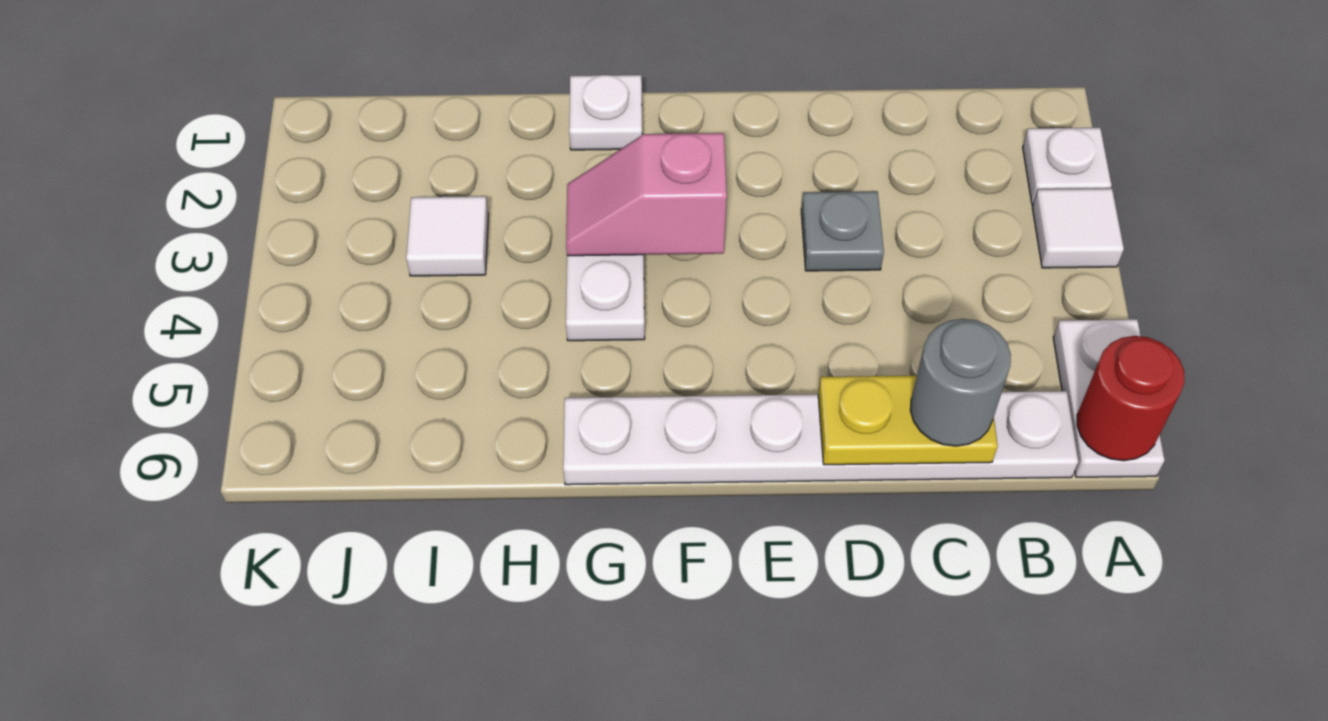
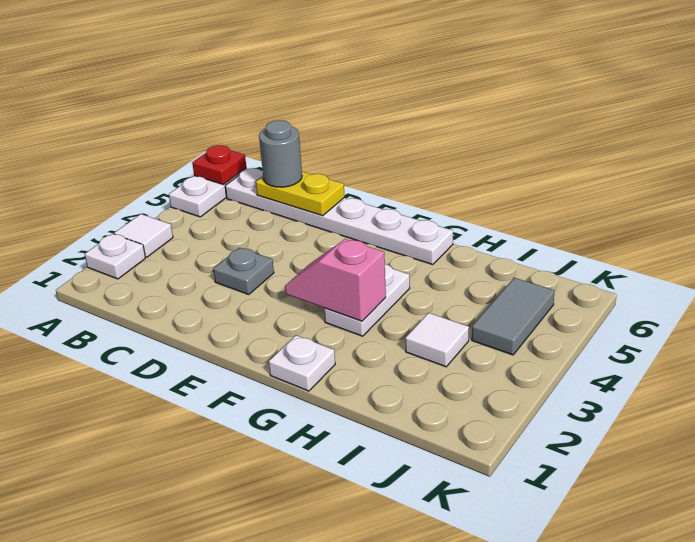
red round brick A6 level 2 -> red plate A6 level 2
pink slope F3:G3 level 2 top F -> pink slope F3:G3 level 2 top G
none -> grey tile J4:J5 level 1

